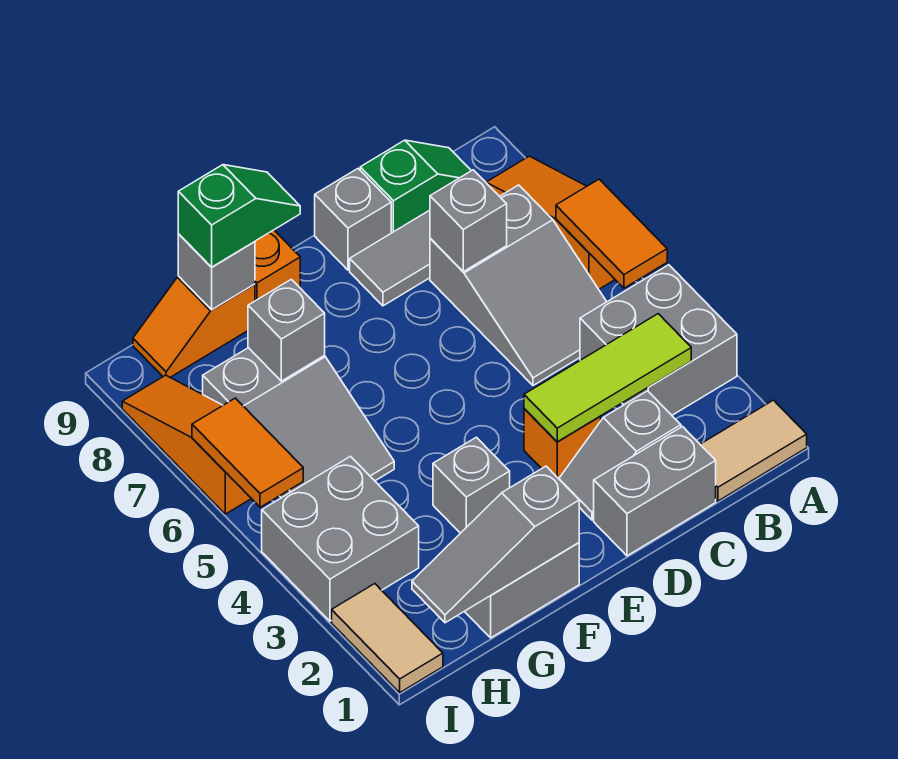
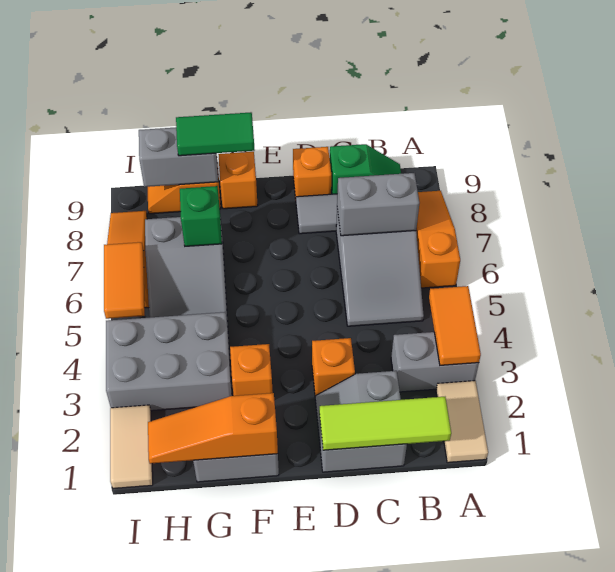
tan tile A1:B1 level 1 -> tan tile A1:A2 level 1
grey brick A3:B4 level 1 -> grey brick A3:B3 level 1
orange tile A5:A6 level 2 -> orange tile A3:A4 level 2
lime tile B3:D3 level 2 -> lime tile B1:D1 level 2
grey brick C7 level 2 -> grey brick B7:C7 level 2
grey brick D9 level 1 -> orange brick D9 level 1
grey slope F1:H1 level 2 top F -> orange slope F1:H1 level 2 top F
grey brick F3 level 1 -> orange brick F3 level 1
green slope F9:G9 level 3 top G -> green tile F9:G9 level 3
grey brick G7 level 2 -> green brick G7 level 2
grey brick G9 level 2 -> grey brick G9:H9 level 2
grey brick H3:I4 level 1 -> grey brick G3:I4 level 1

